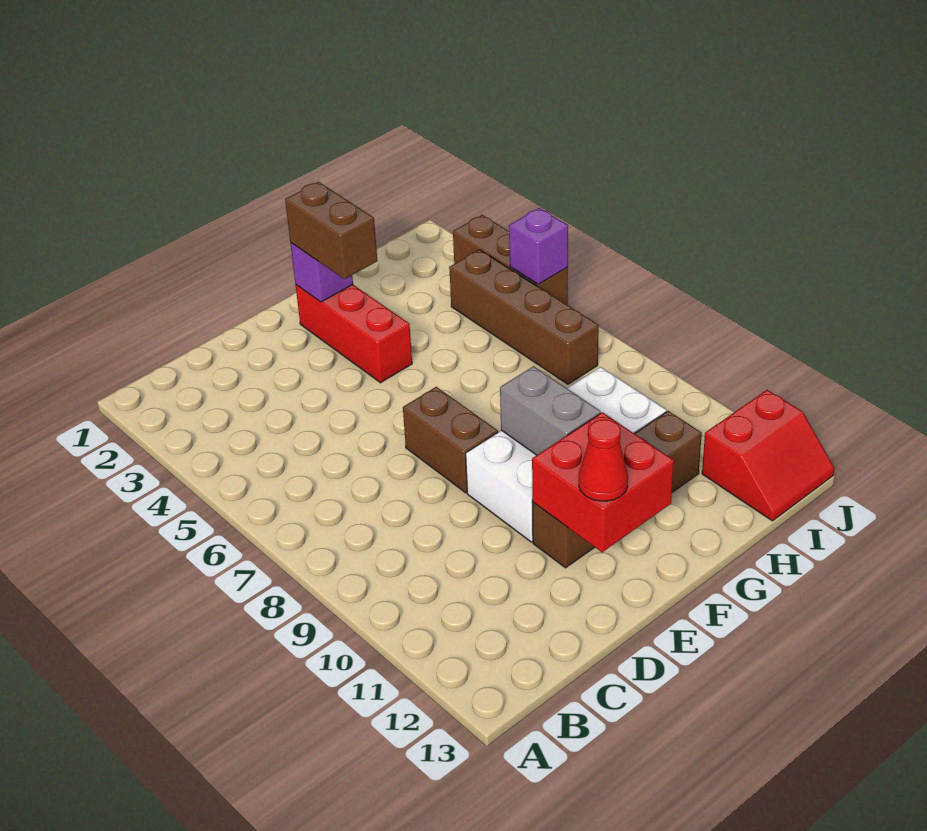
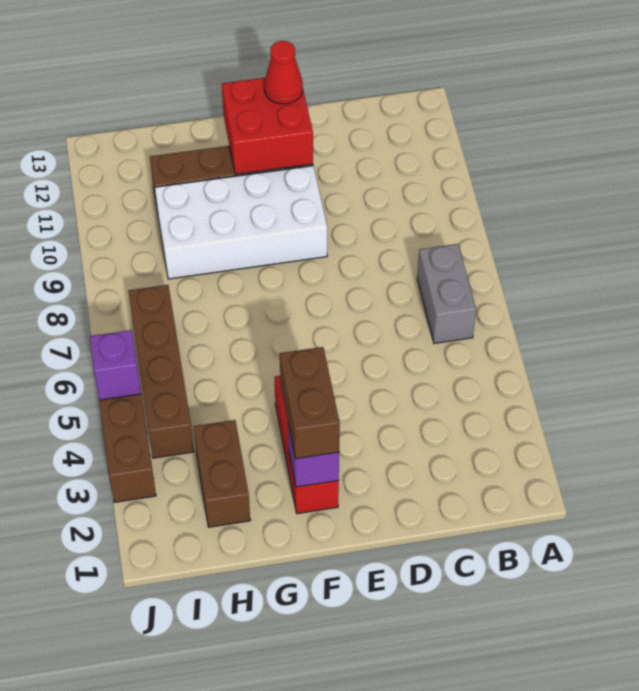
brown brick E7:E8 level 1 -> brown brick H2:H3 level 1
grey brick F9:F10 level 2 -> grey brick B6:B7 level 1
red slope I12:J13 level 1 top 12 -> none

